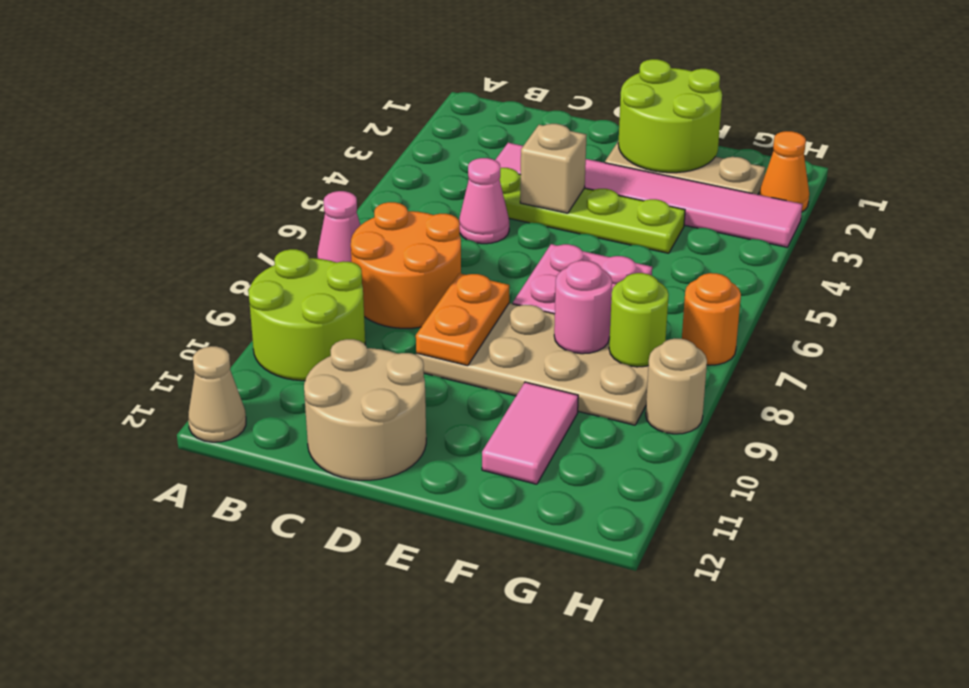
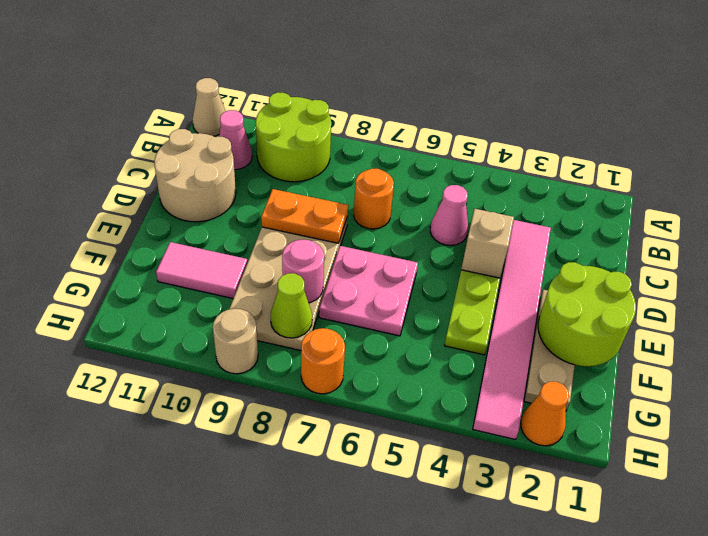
pink cone A7 level 1 -> pink cone B11 level 1
orange round brick B7:C8 level 1 -> orange round brick C7 level 1
lime round brick G8 level 2 -> lime cone G8 level 2

